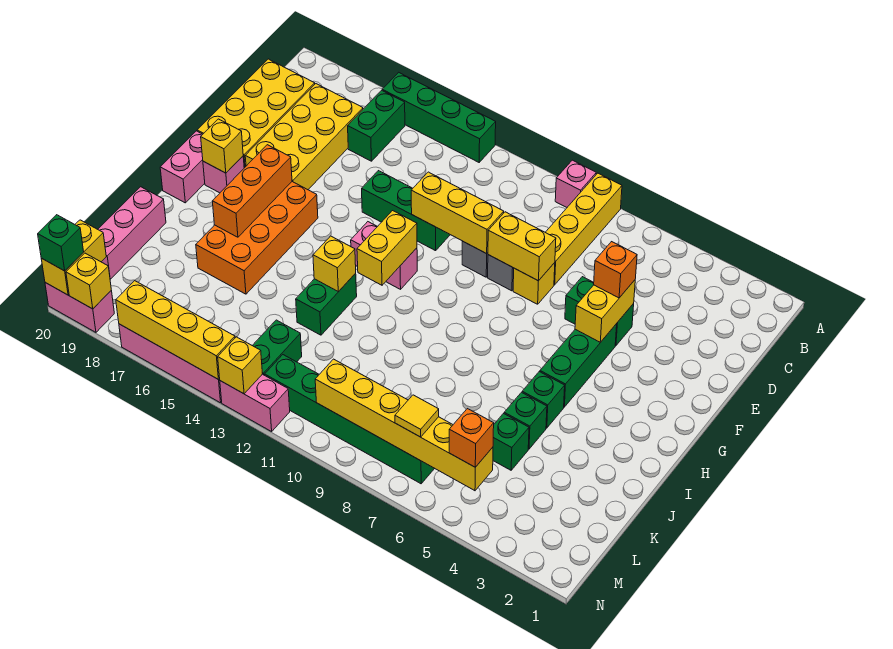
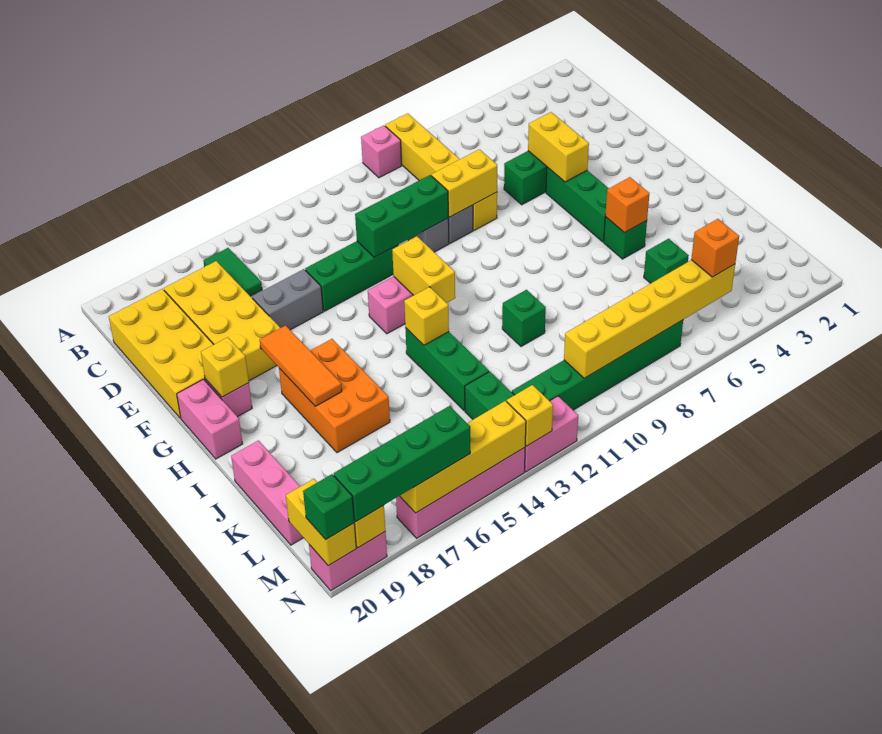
green brick A13:A16 level 1 -> green brick N16:N19 level 3
green brick B16:C16 level 1 -> green tile B16:C16 level 1
orange brick E5 level 3 -> orange brick I5 level 2
yellow brick E10:E12 level 2 -> green brick E10:E12 level 2
none -> grey brick E15:E16 level 1
orange brick G16:J17 level 1 -> orange brick H16:J17 level 1
orange brick G17:I17 level 2 -> orange tile G17:I17 level 2
green brick I13:J13 level 1 -> green brick I13:K13 level 1
green brick J5 level 1 -> green brick J10 level 1
yellow tile M7 level 3 -> none

